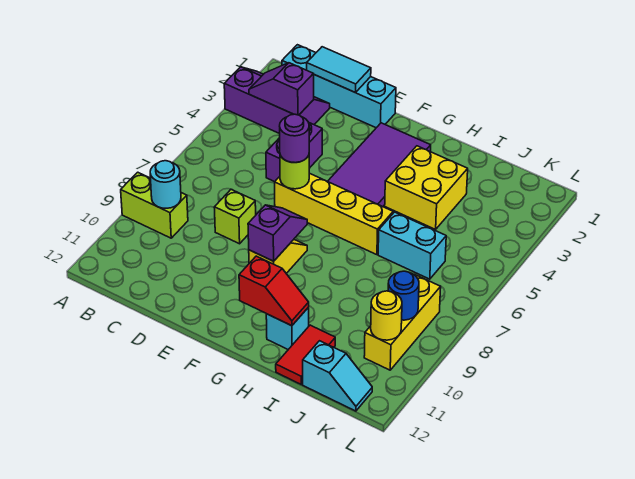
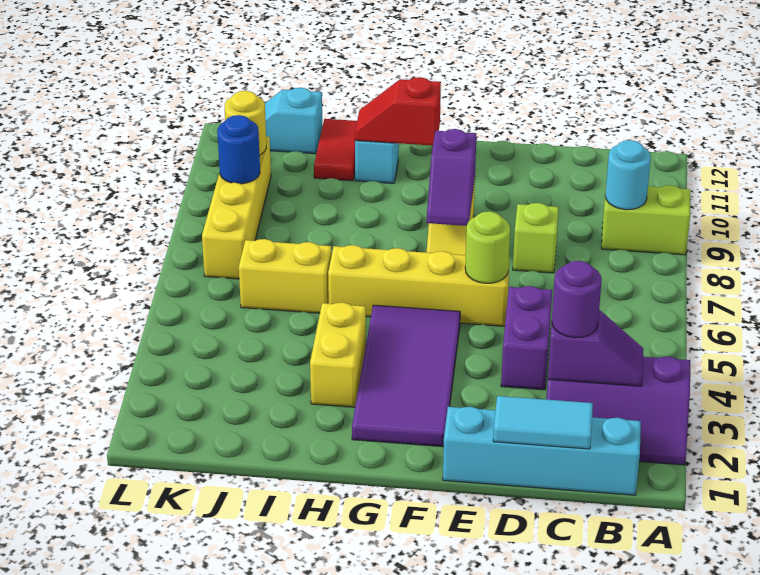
purple round brick E6 level 3 -> purple round brick C3 level 3
yellow brick H3:I4 level 1 -> yellow brick H3:H4 level 1
cyan brick I6:J6 level 1 -> yellow brick I6:J6 level 1
yellow brick K8:K10 level 1 -> yellow brick K7:K10 level 1

